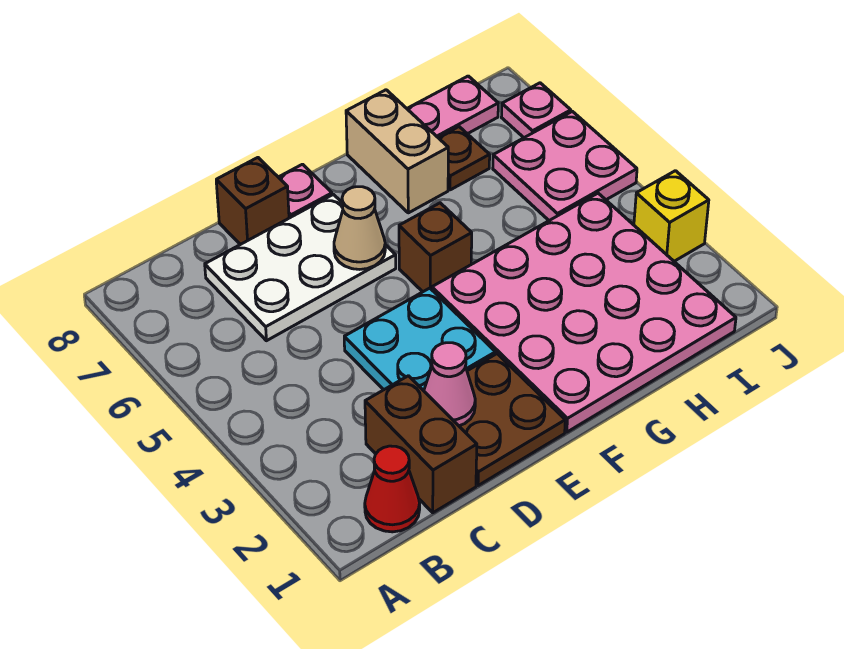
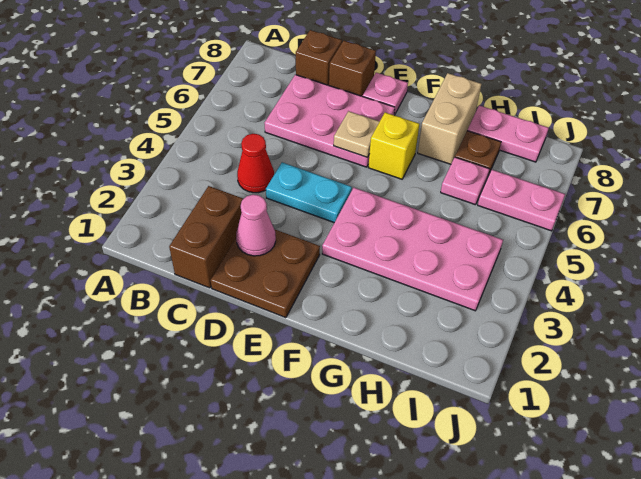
red cone B1 level 1 -> red cone C4 level 1
white plate C6:E7 level 1 -> pink plate C6:E7 level 1
cyan plate D3:E4 level 1 -> cyan plate D4:E4 level 1
tan cone E6 level 2 -> tan plate E6 level 2
pink plate F1:I4 level 1 -> pink plate F3:I4 level 1
brown brick F5 level 1 -> brown brick C8 level 1
pink plate I5:J6 level 1 -> pink plate I6:J6 level 1
yellow brick J3 level 1 -> yellow brick F6 level 1
pink plate J7 level 1 -> pink plate H6 level 1

